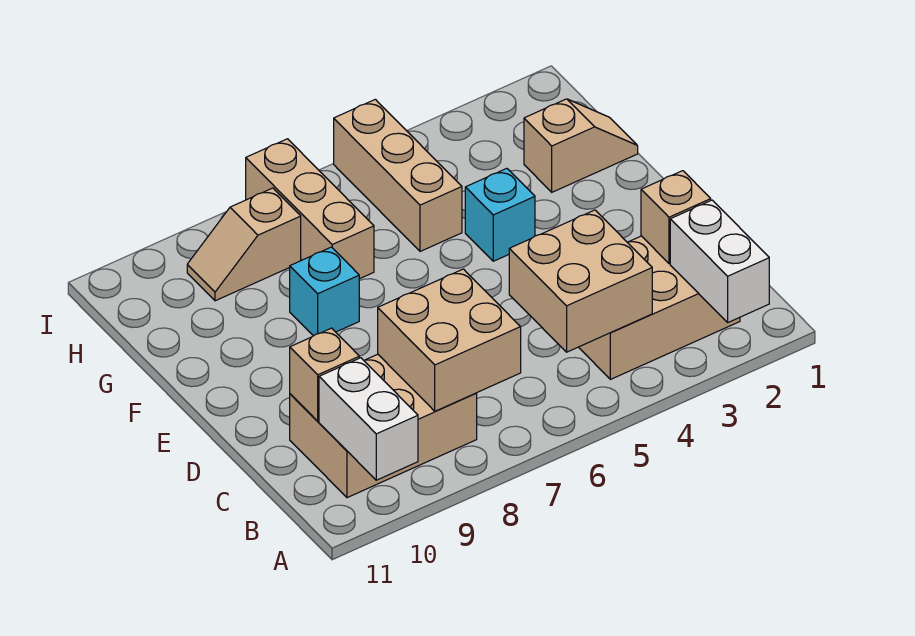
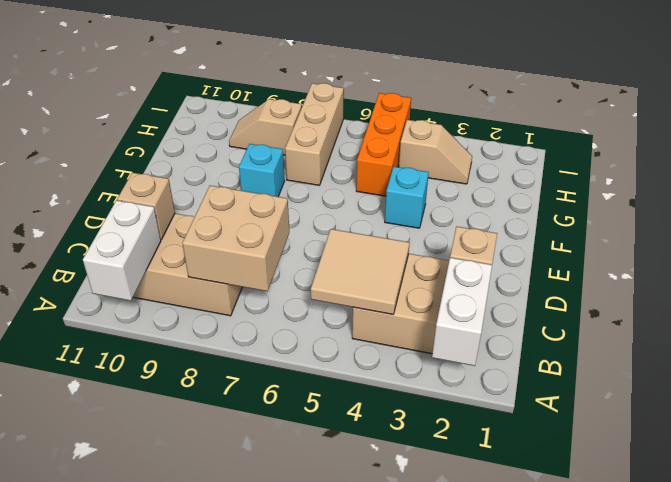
tan brick B4:C5 level 2 -> tan tile B4:C5 level 2
tan slope G1:G2 level 1 top 2 -> tan slope H3:H4 level 1 top 4
tan brick G5:I5 level 1 -> orange brick G5:I5 level 1

